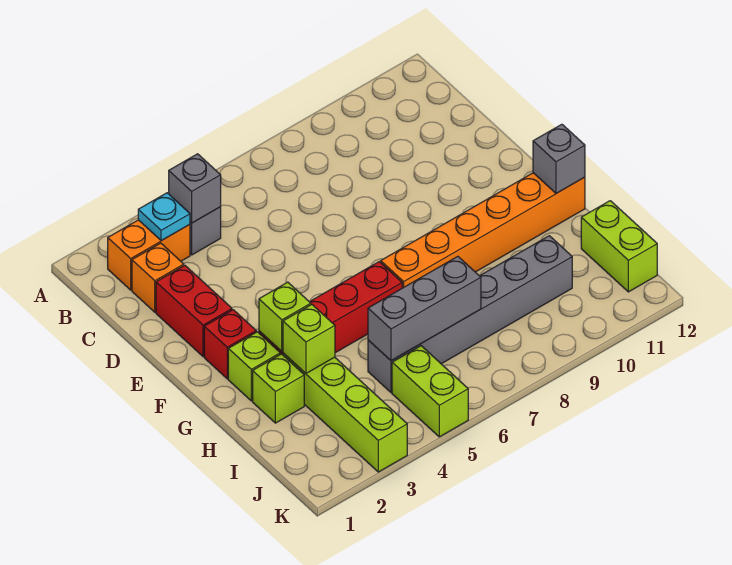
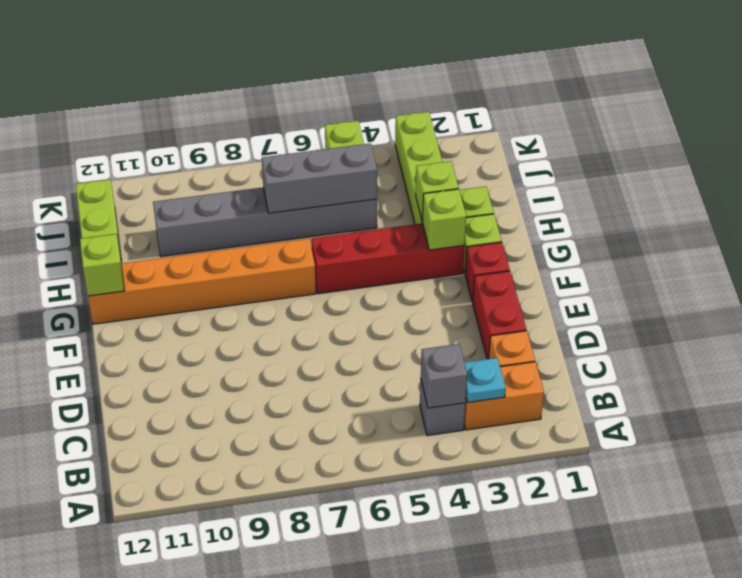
grey brick G12 level 2 -> lime brick G12 level 2

